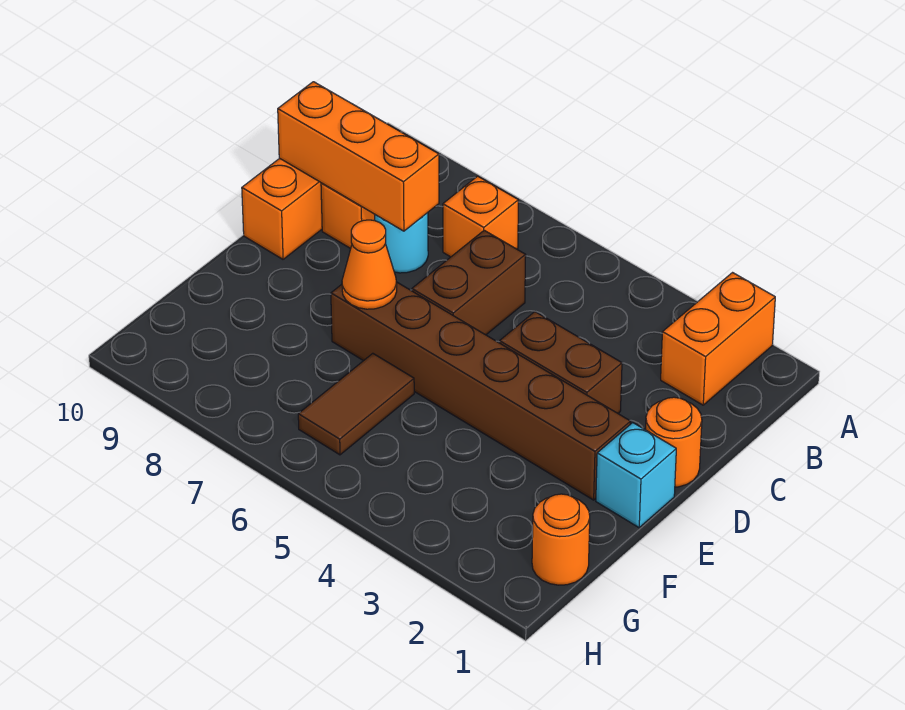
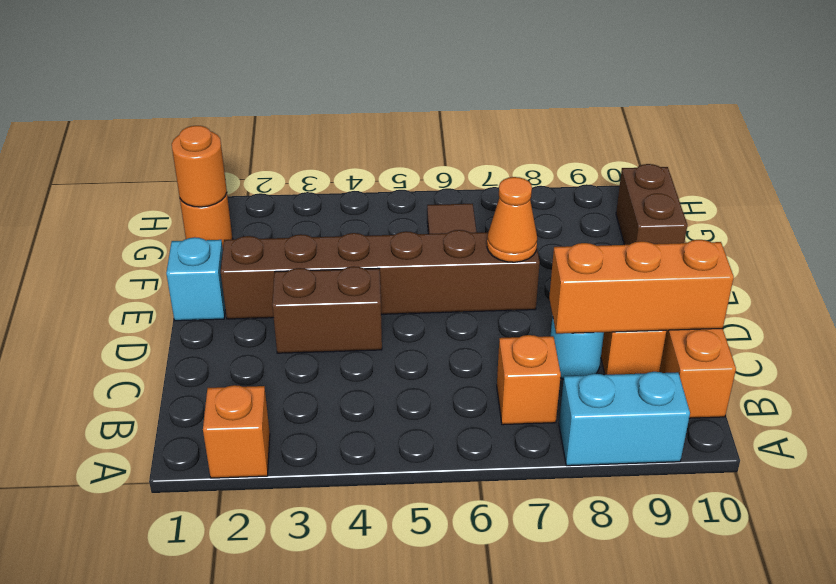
orange brick A2:B2 level 1 -> orange brick A2 level 1
none -> cyan brick A8:A9 level 1
brown brick C6:D6 level 1 -> brown brick F10:G10 level 1
orange round brick D1 level 1 -> orange round brick G1 level 2

